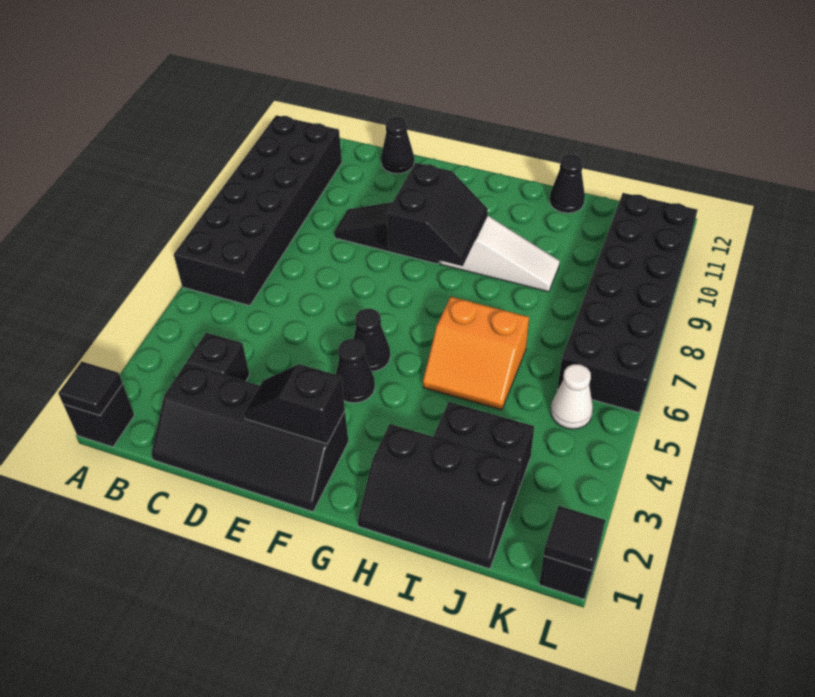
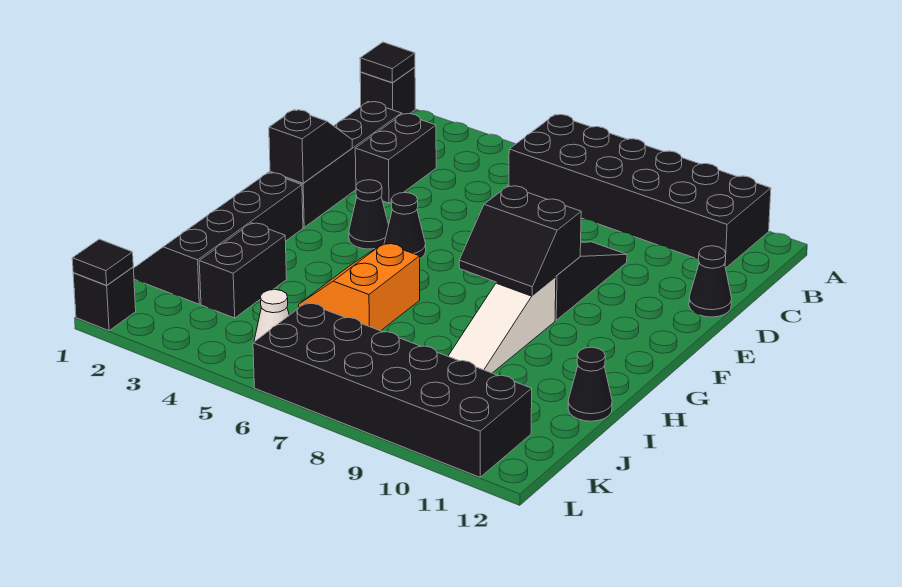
black brick C3 level 1 -> black brick C3:D3 level 1
black slope H1:J2 level 1 top 2 -> black slope G1:J2 level 1 top 2

